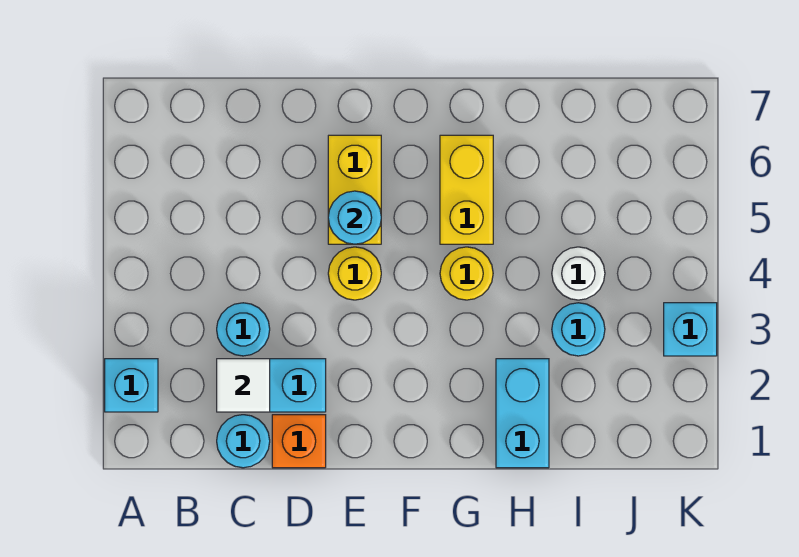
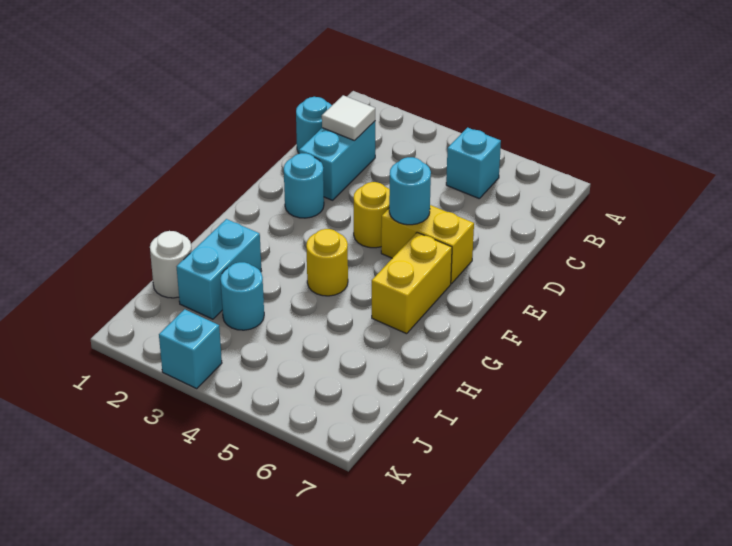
cyan brick A2 level 1 -> cyan brick B5 level 1
cyan round brick C3 level 1 -> cyan round brick E2 level 1
orange brick D1 level 1 -> none
yellow brick G5:G6 level 1 -> yellow brick F6:G6 level 1
cyan brick H1:H2 level 1 -> cyan brick H2:I2 level 1
white round brick I4 level 1 -> white round brick I1 level 1

